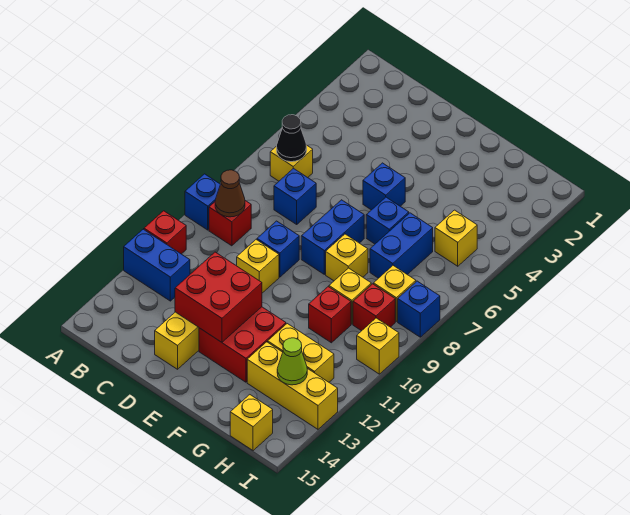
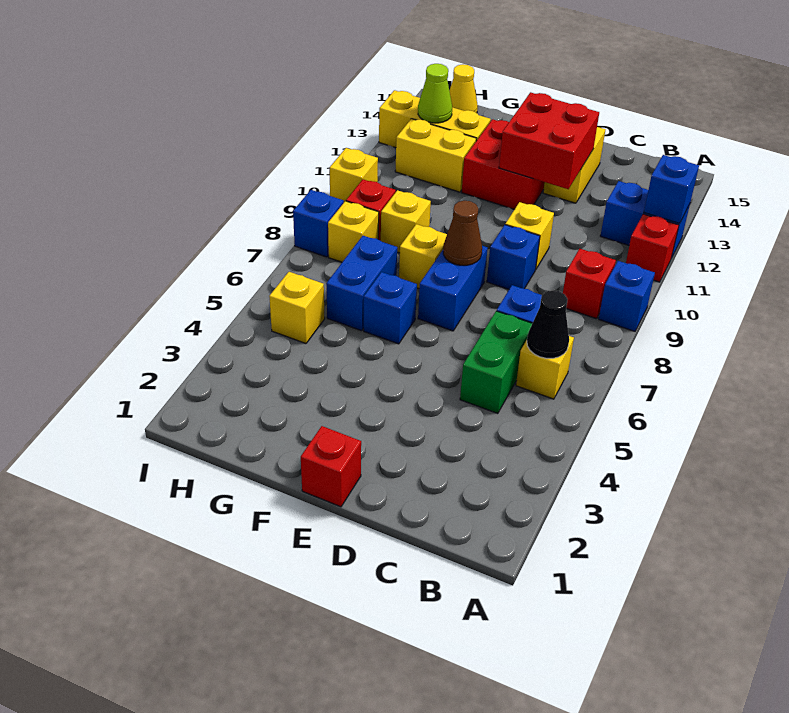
brown cone B9 level 2 -> brown cone E8 level 2
none -> green brick C5:C6 level 1
blue brick E5 level 1 -> blue brick A12 level 2
red brick G10 level 1 -> red brick E1 level 1
yellow brick H15 level 1 -> yellow cone H15 level 1

